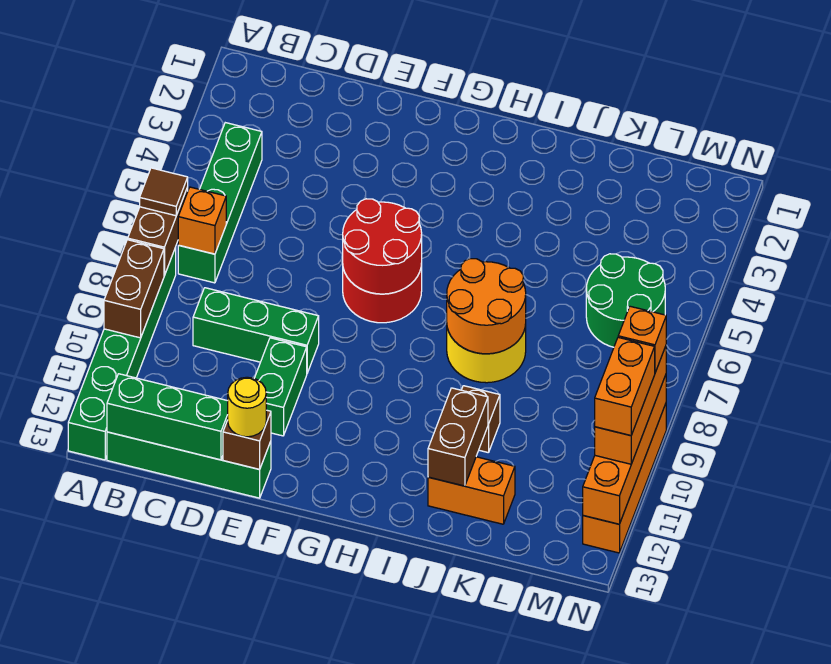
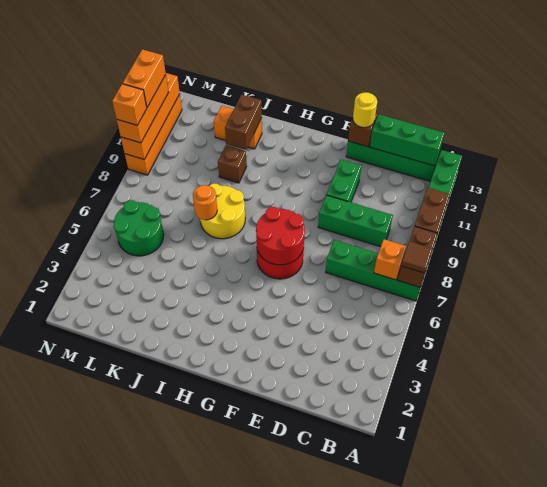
green brick B4:B7 level 1 -> green brick A7:D7 level 1
orange round brick I7:J8 level 2 -> orange round brick J7 level 2

